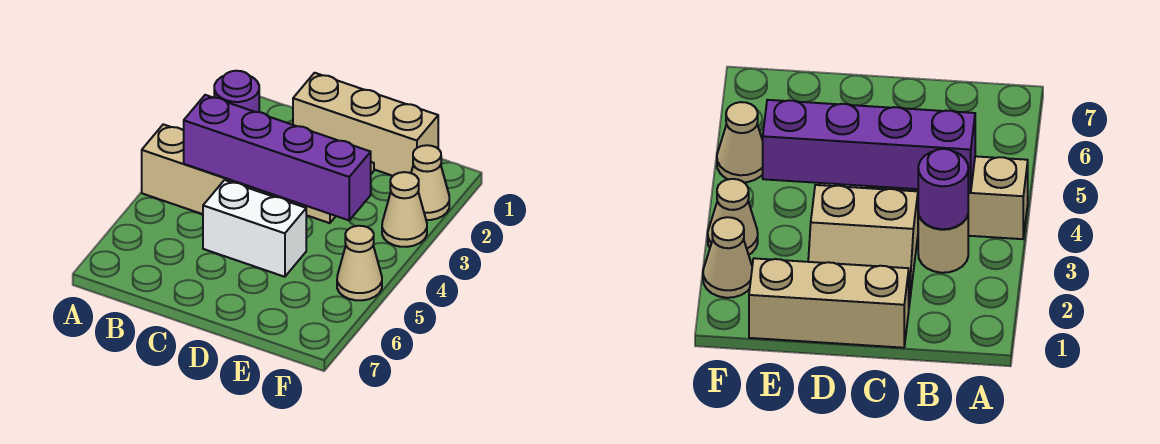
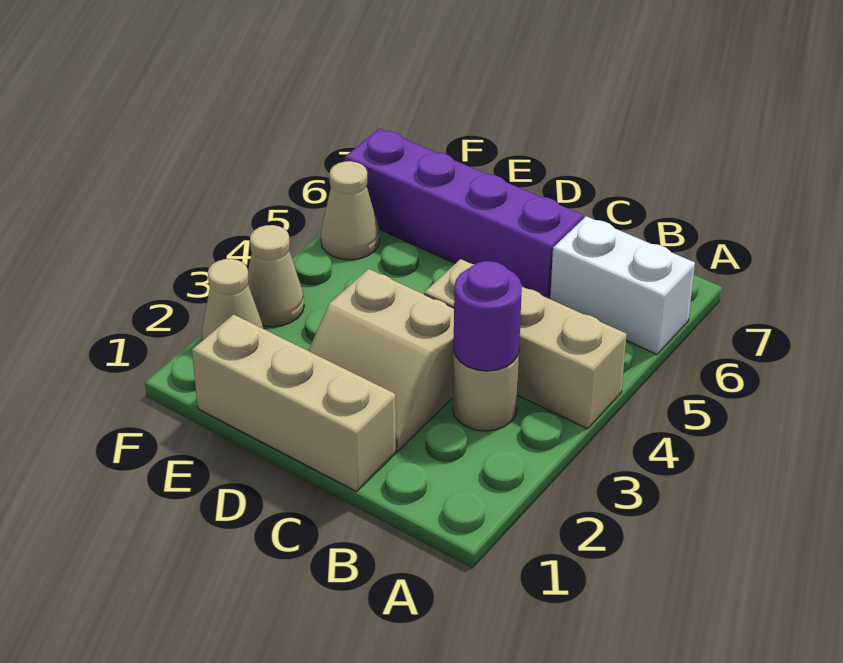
purple brick B4:E4 level 2 -> purple brick C6:F6 level 1
white brick C5:D5 level 1 -> white brick A6:B6 level 1

